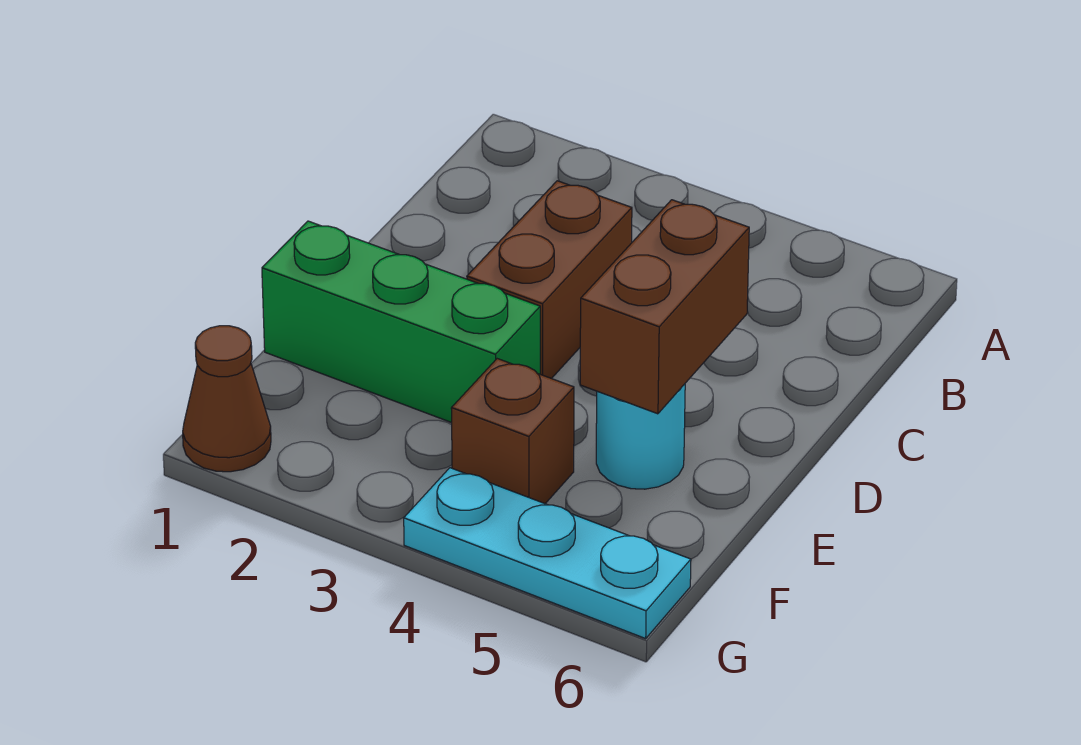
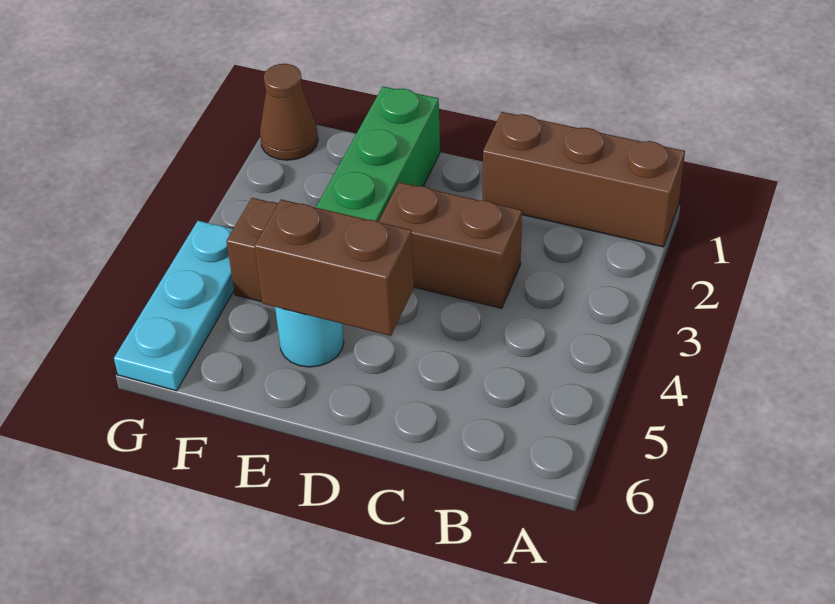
none -> brown brick A1:C1 level 1

